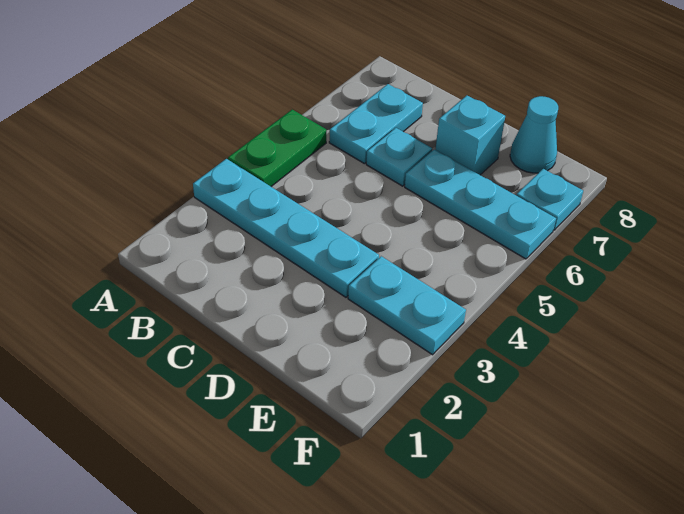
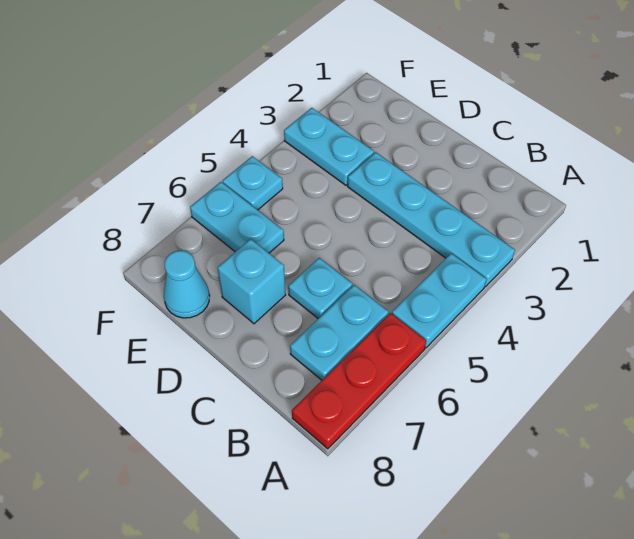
green plate A4:A5 level 1 -> cyan plate A4:A5 level 1
none -> red plate A6:A8 level 1
cyan plate D6:F6 level 1 -> cyan plate E6:F6 level 1
cyan plate F7 level 1 -> cyan plate F5 level 1

